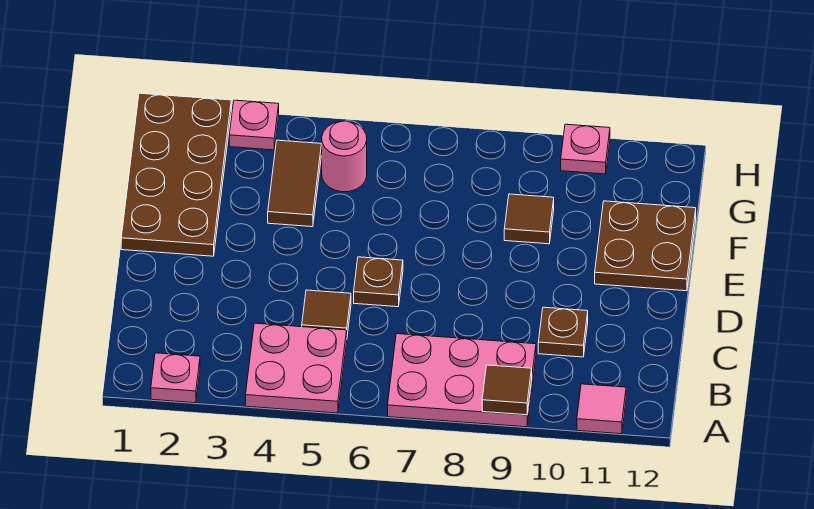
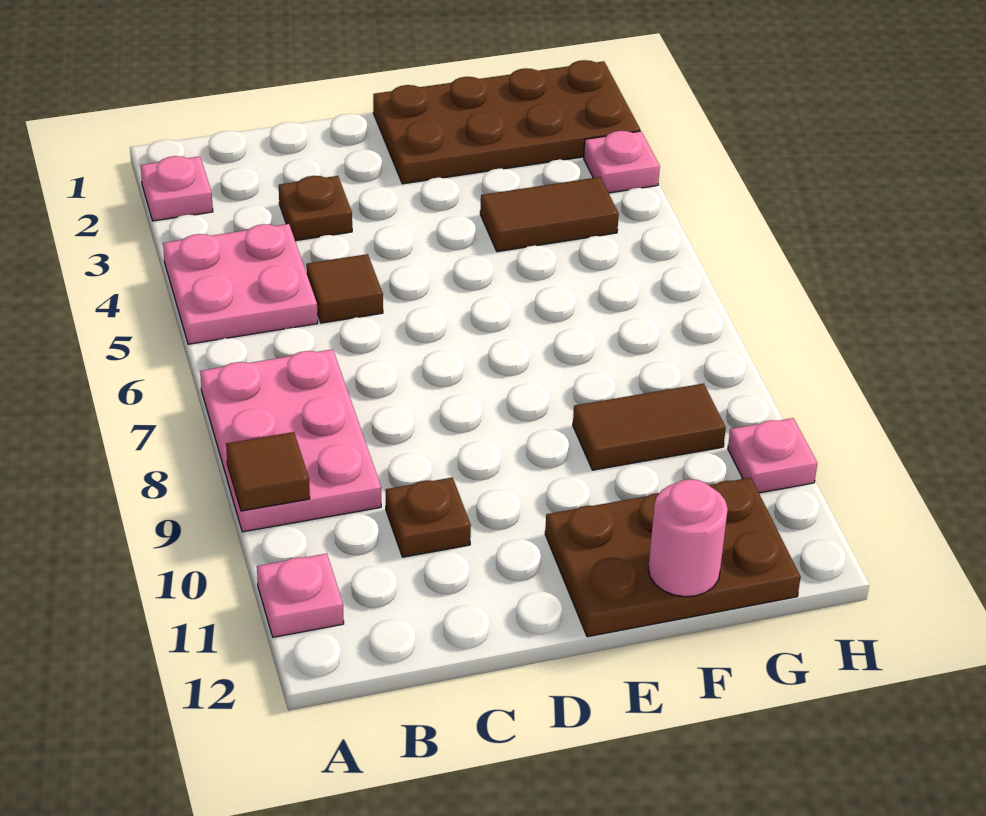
pink tile A11 level 1 -> pink plate A11 level 1
brown plate D6 level 1 -> brown plate C3 level 1
brown plate E11:F12 level 1 -> brown plate E11:G12 level 1
brown tile F9 level 1 -> brown tile F9:G9 level 1
pink round brick G5 level 1 -> pink round brick F12 level 2

